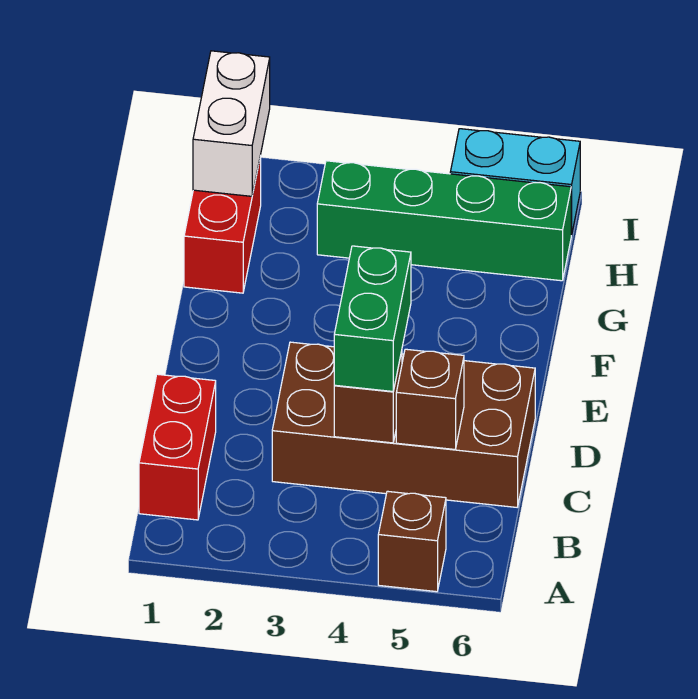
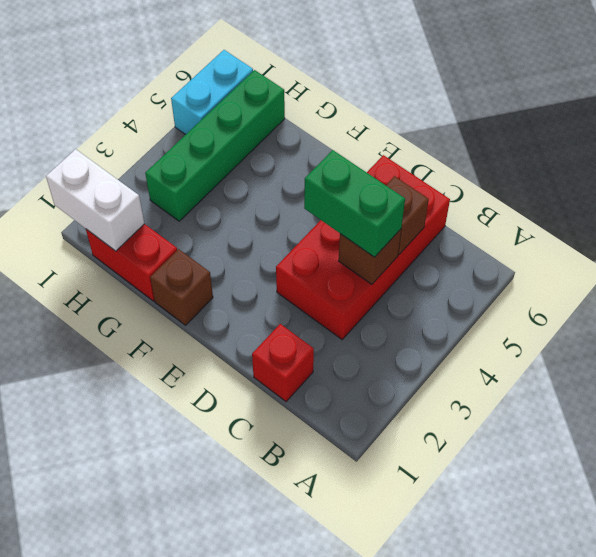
brown brick A5 level 1 -> brown brick F1 level 1
red brick B1:C1 level 1 -> red brick C1 level 1
brown brick C3:D6 level 1 -> red brick C3:D6 level 1

